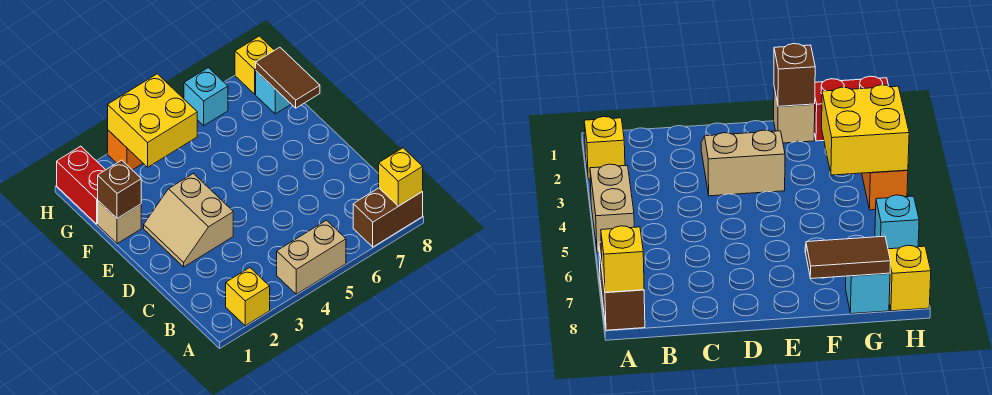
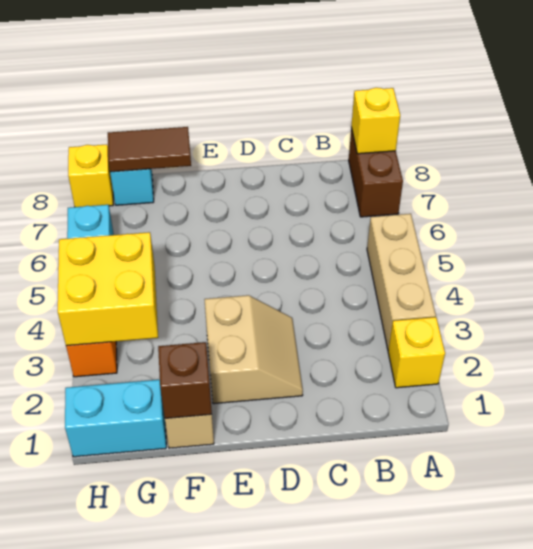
tan brick A4:A5 level 1 -> tan brick A3:A5 level 1
tan slope D2:E3 level 1 top 3 -> tan slope D2:E3 level 1 top E
red brick G1:H1 level 1 -> cyan brick G1:H1 level 1

